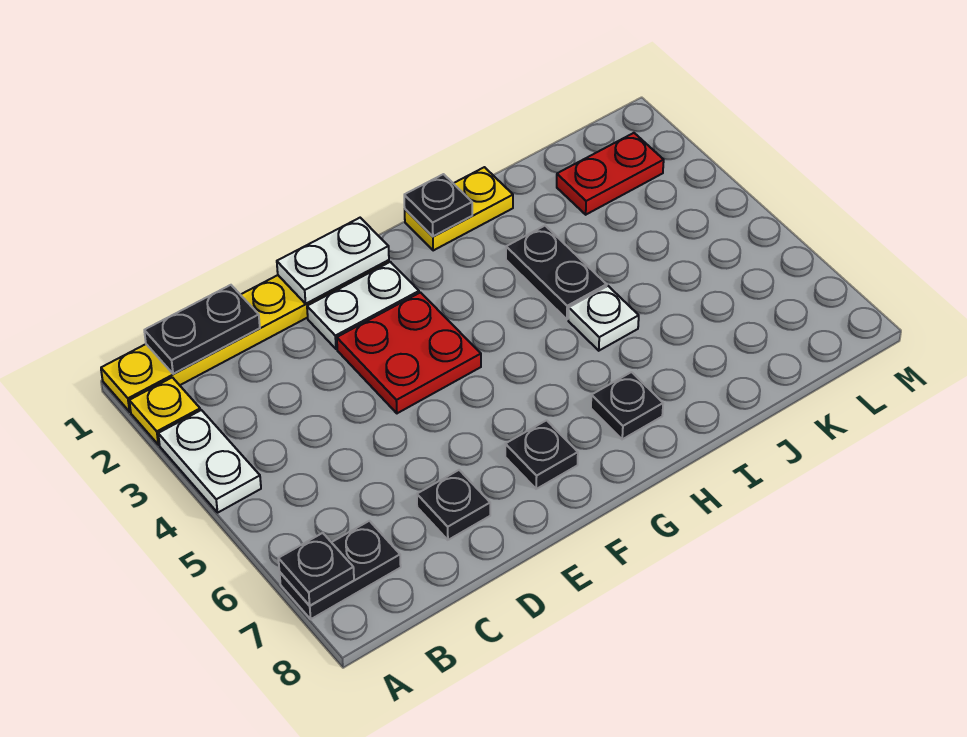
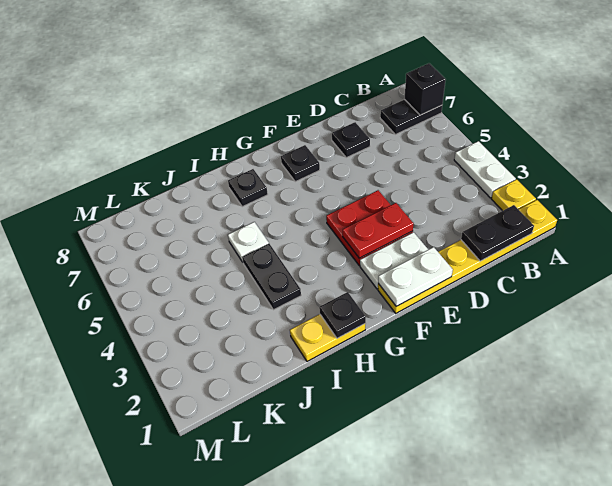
black plate A7 level 2 -> black brick A7 level 2
red plate K2:L2 level 1 -> red plate E3:F3 level 2

